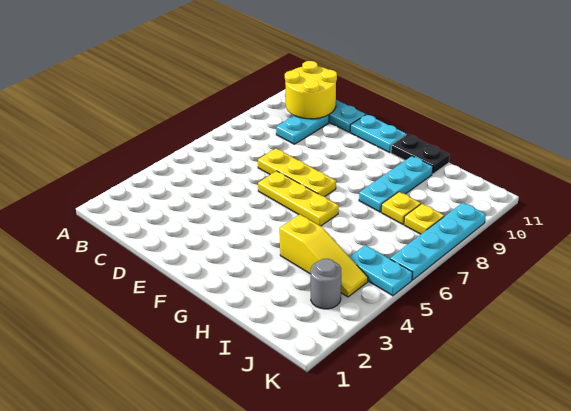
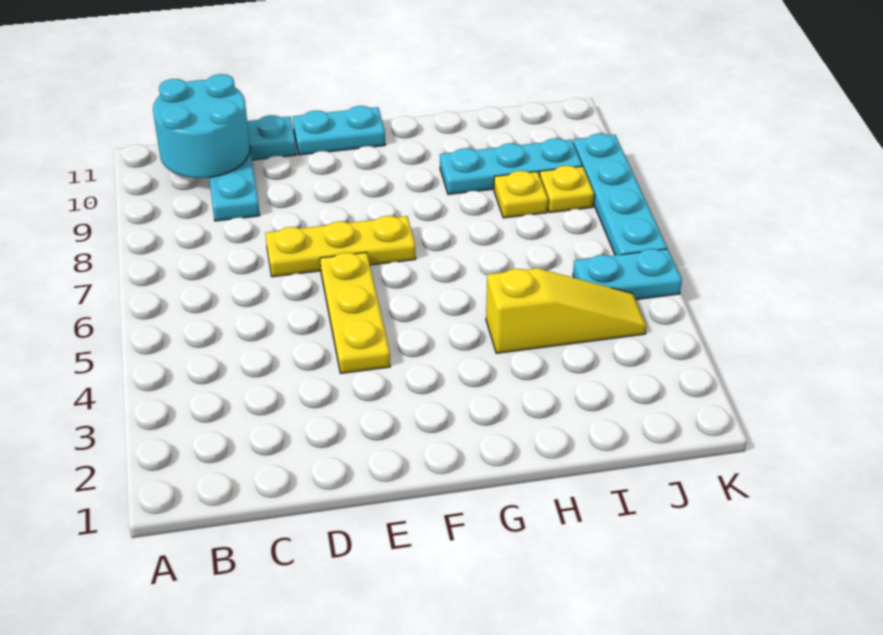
yellow round brick B10:C11 level 2 -> cyan round brick B10:C11 level 2
yellow plate E6:G6 level 1 -> yellow plate E4:E6 level 1
black plate G11:H11 level 1 -> none
cyan plate H8:H10 level 1 -> cyan plate H9:J9 level 1
grey round brick J3 level 1 -> none

